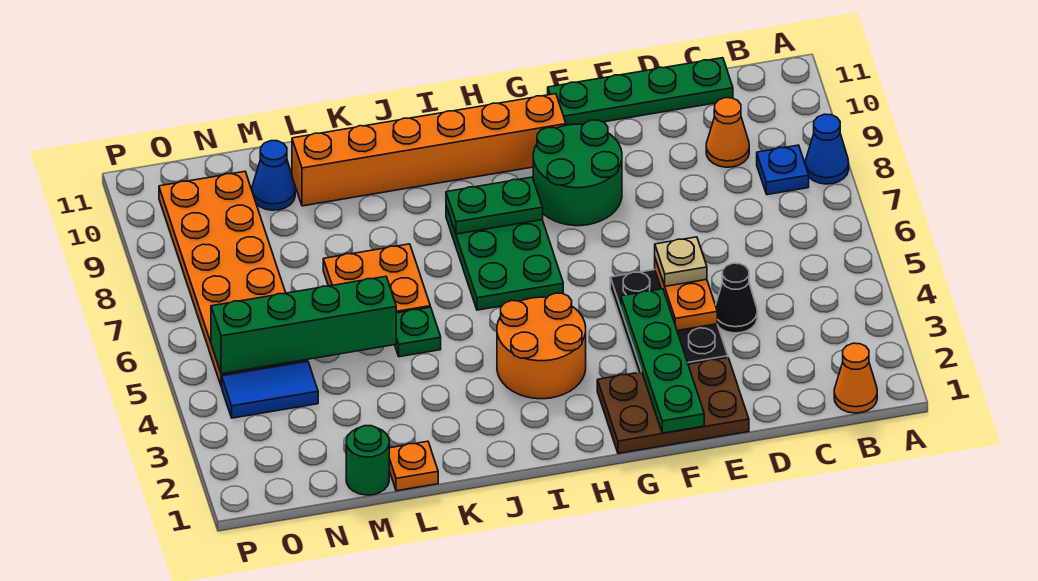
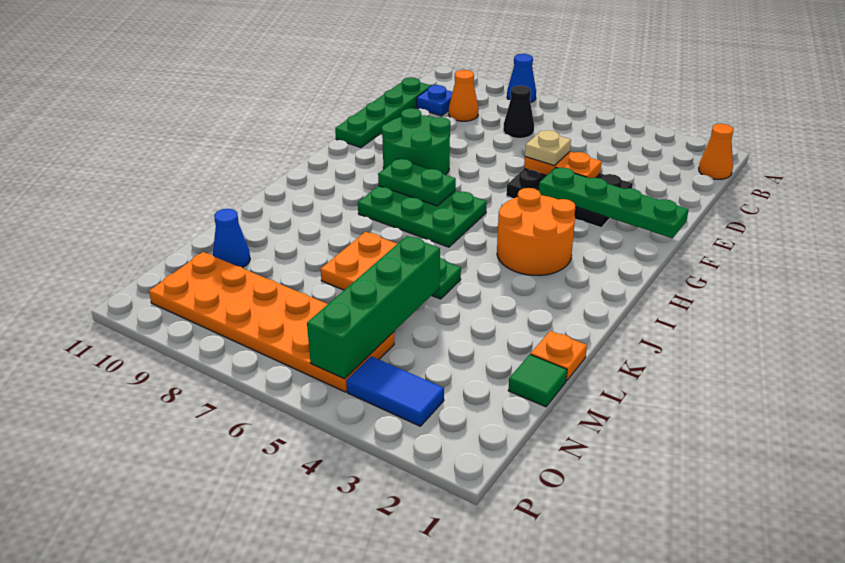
blue plate B8 level 1 -> blue plate C10 level 1
black cone D4 level 1 -> black cone C7 level 1
brown plate E1:G2 level 1 -> none
orange brick G10:L10 level 1 -> none
green plate H8:I8 level 2 -> green plate H7:H8 level 2
green round brick M1 level 1 -> green tile M1 level 1
blue tile N4:O4 level 1 -> blue tile O3:O4 level 1

